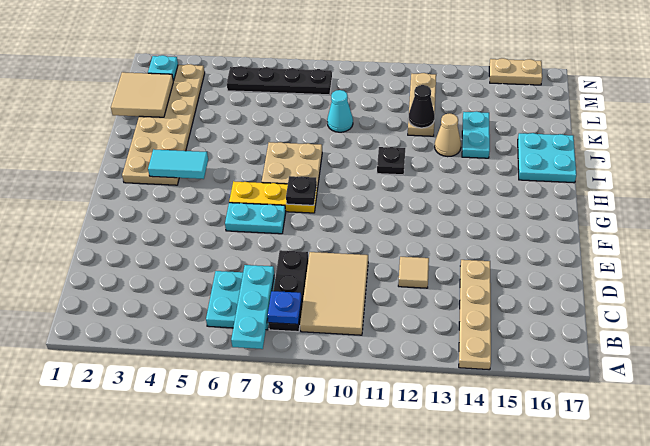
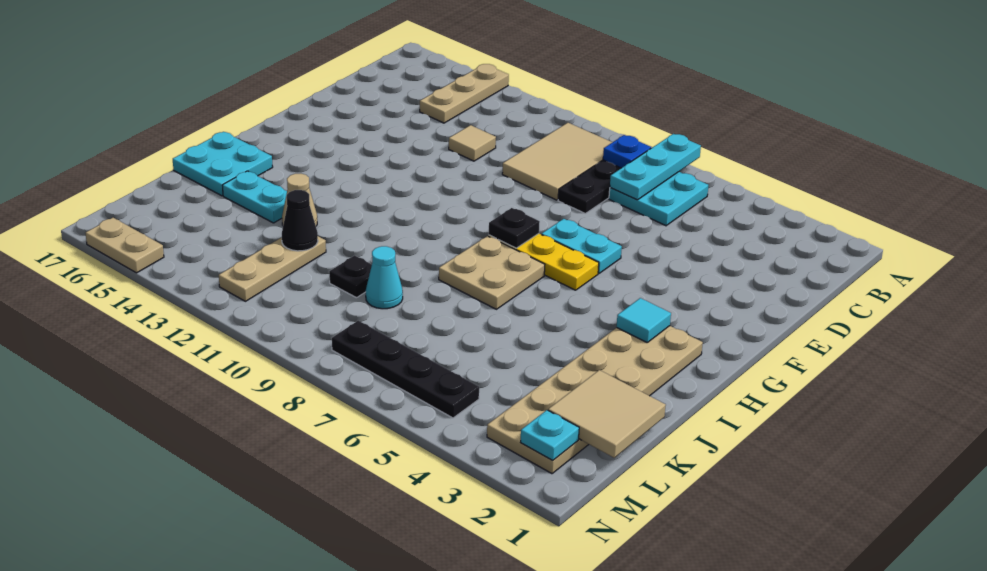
tan plate A14:D14 level 1 -> tan plate A14:C14 level 1
cyan tile H3:H4 level 2 -> cyan tile H3 level 2
black plate I11 level 1 -> black plate K10 level 1
cyan plate J14:K14 level 1 -> cyan plate J14:J15 level 1

